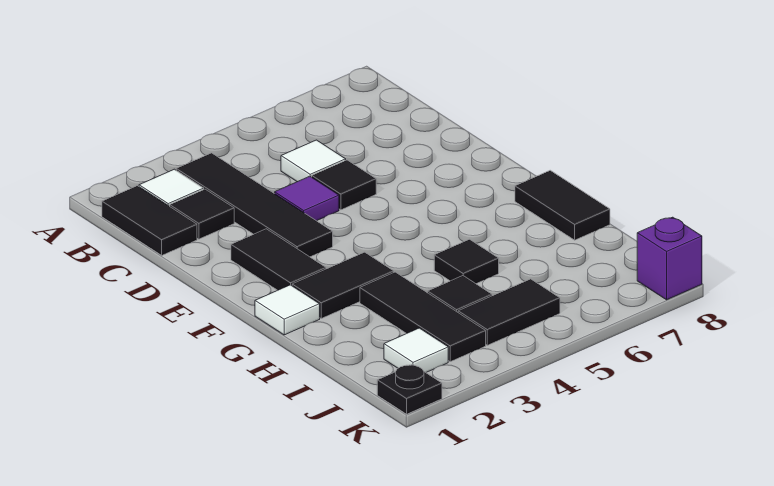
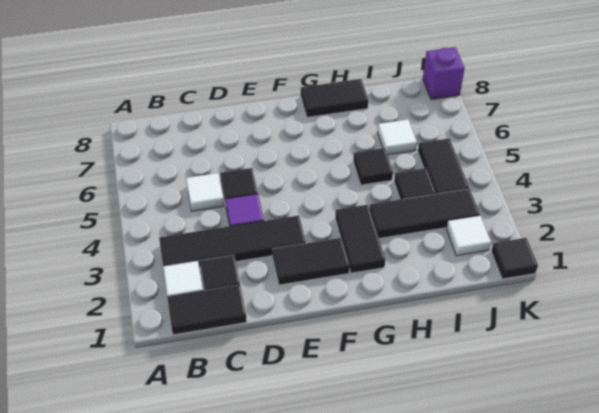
white tile G1 level 1 -> white tile I6 level 1
black plate K1 level 1 -> black tile K1 level 1

